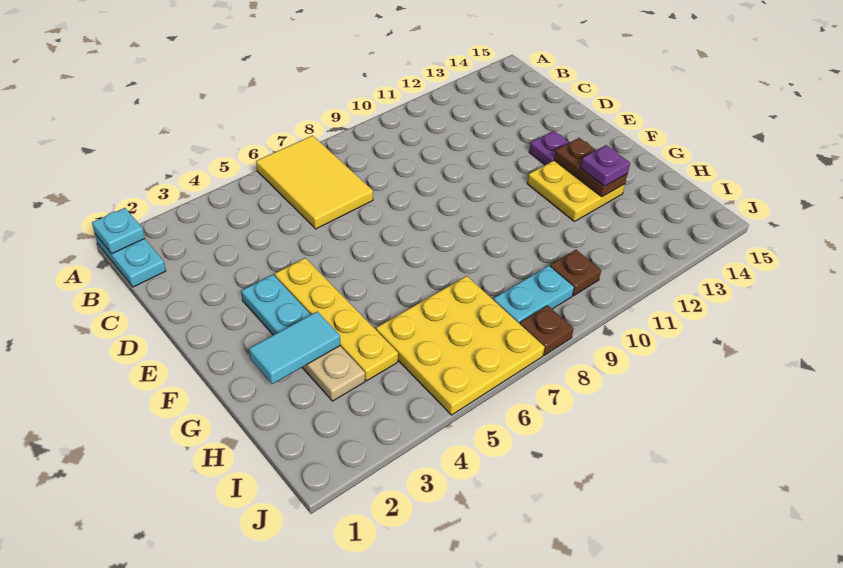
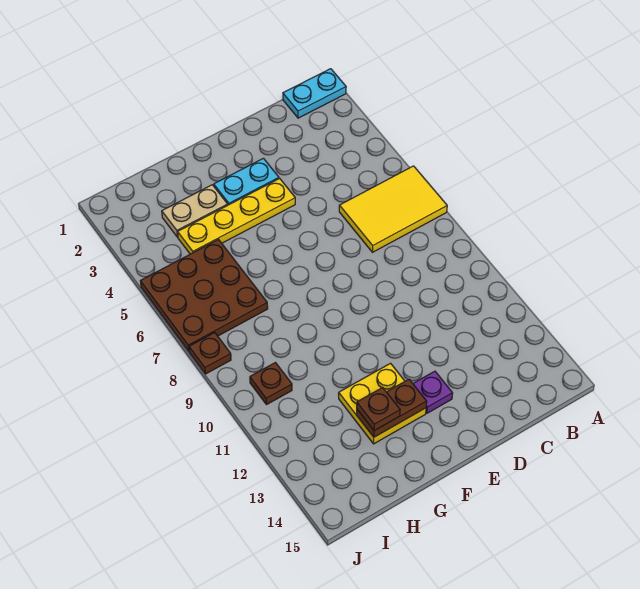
cyan plate A1 level 2 -> none
cyan tile G2:G3 level 2 -> none
purple plate G13 level 3 -> brown plate G13 level 3
yellow plate H5:J7 level 1 -> brown plate H5:J7 level 1
cyan plate I8:I9 level 1 -> none

